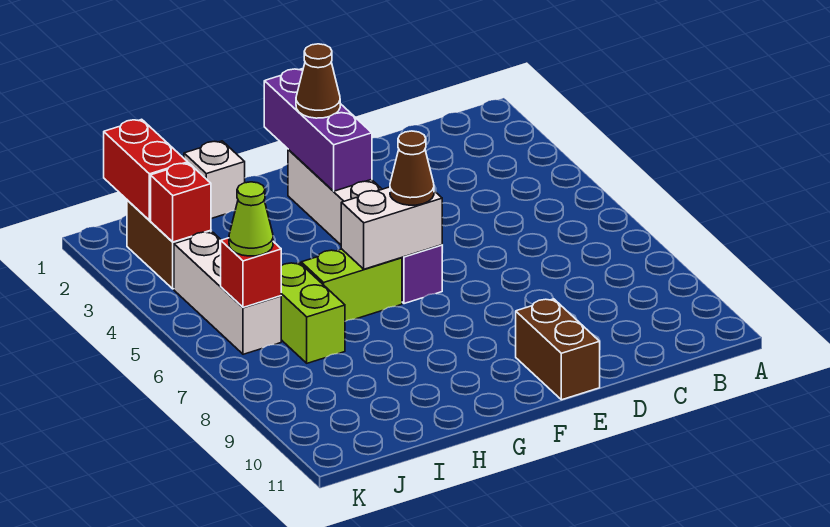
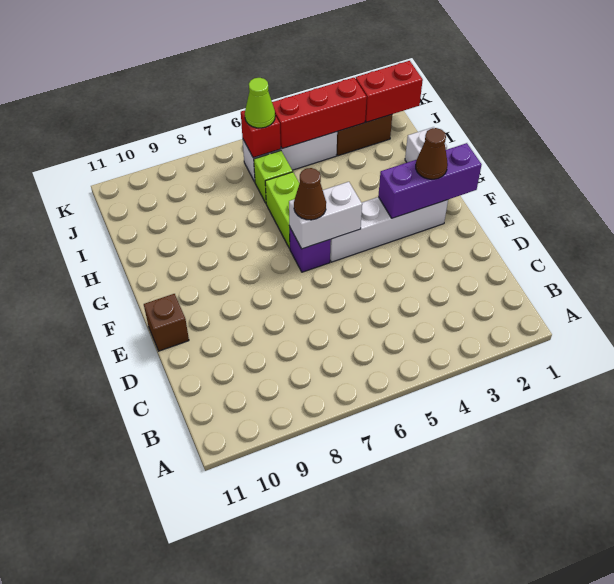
brown brick E10:E11 level 1 -> brown brick E11 level 1
white brick F6:G6 level 2 -> white brick F5:F6 level 2
lime brick I6:I7 level 1 -> lime brick I6 level 1
red brick J3 level 2 -> red brick J3:J5 level 2

